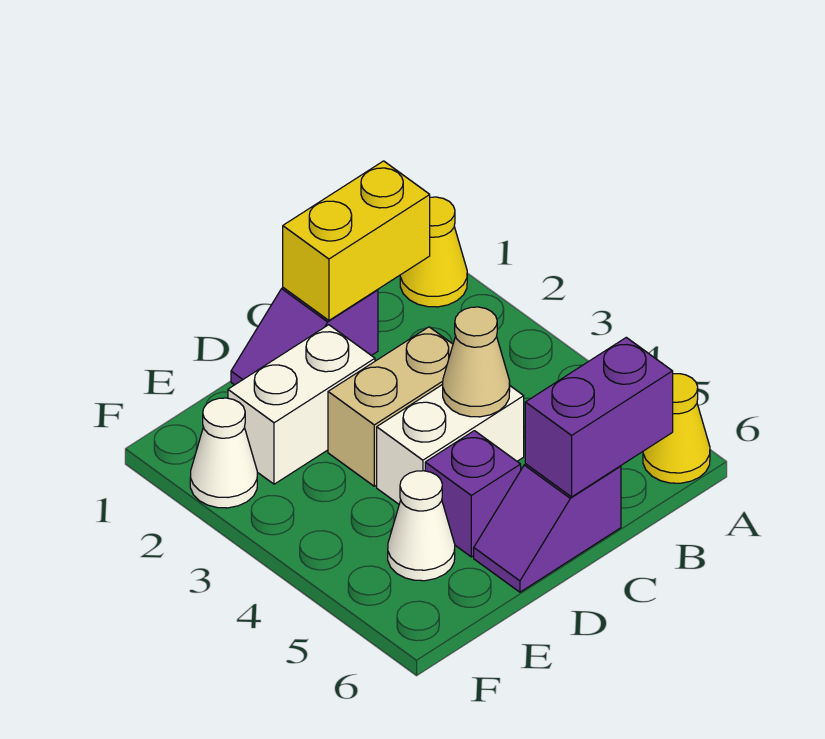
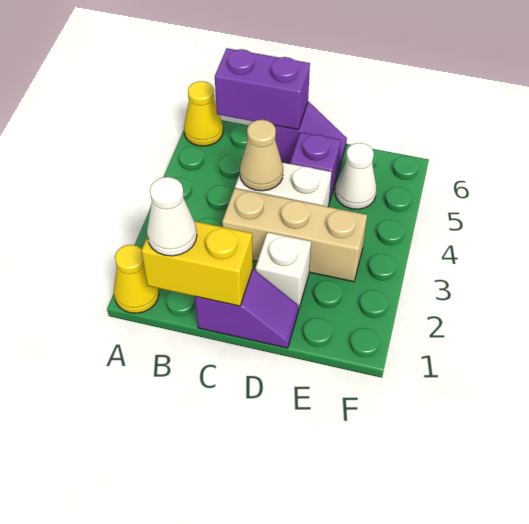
tan brick C3:D3 level 1 -> tan brick C3:E3 level 1
white brick D2:E2 level 1 -> white brick D2 level 1
white cone F2 level 1 -> white cone B1 level 3

